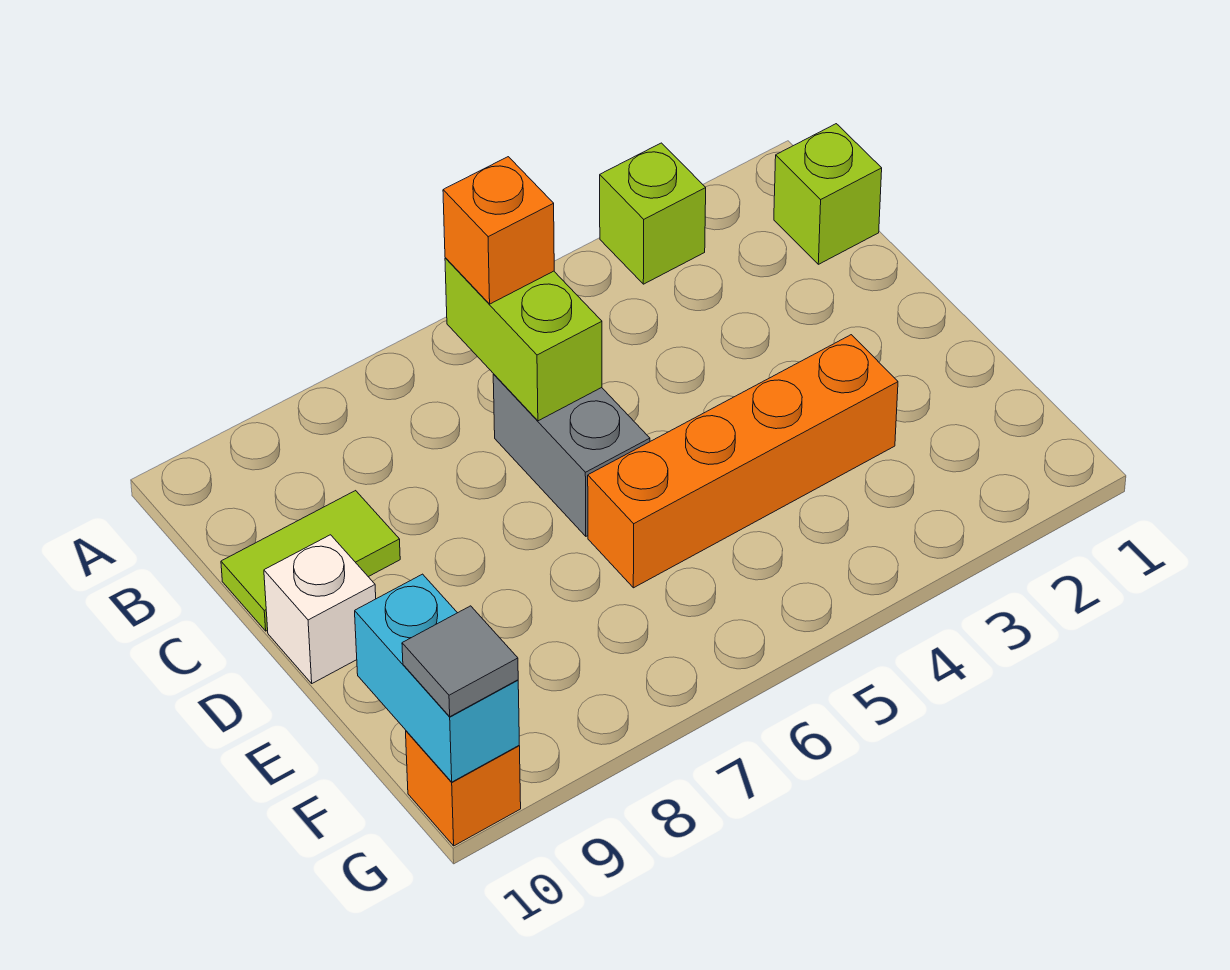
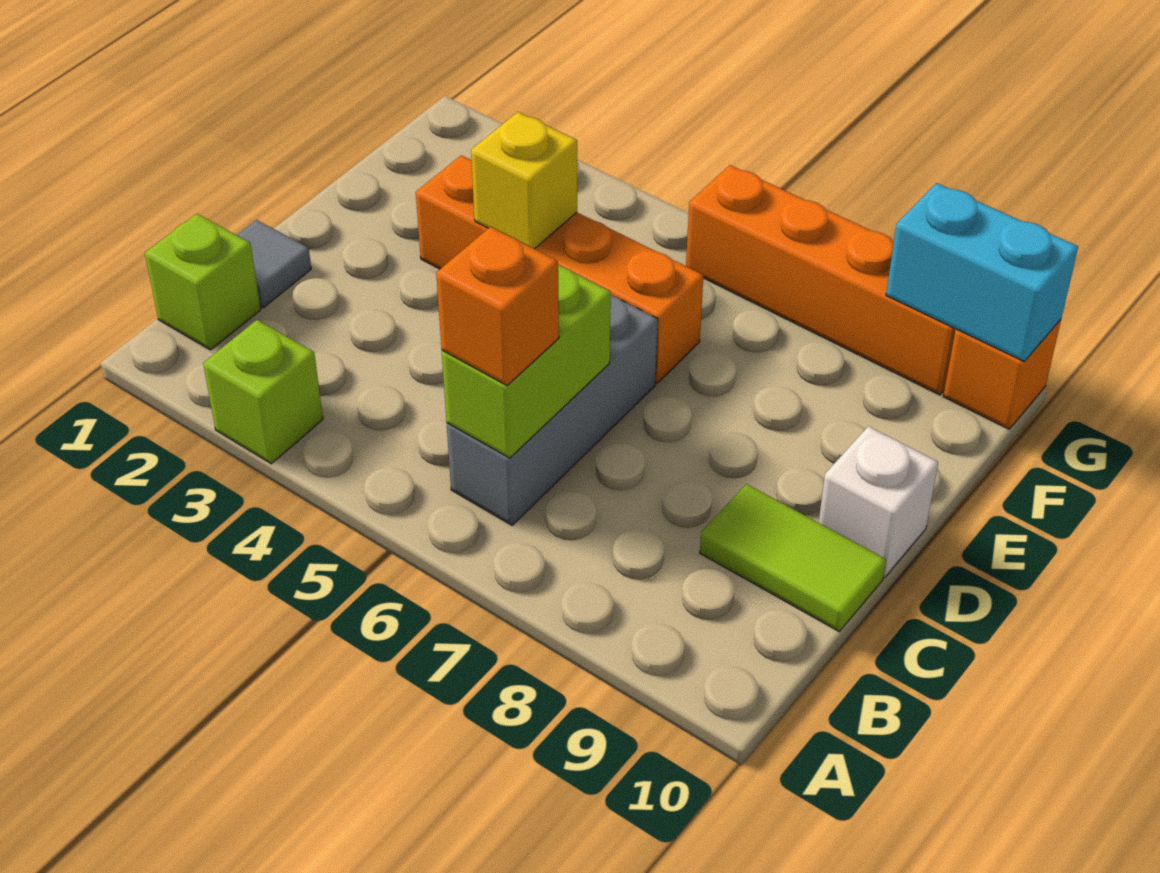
grey brick C6:D6 level 1 -> grey brick B6:D6 level 1
none -> yellow brick E4 level 2
cyan brick F10:G10 level 2 -> cyan brick G9:G10 level 2
none -> orange brick G6:G9 level 1
grey tile G10 level 3 -> grey tile C1 level 1

